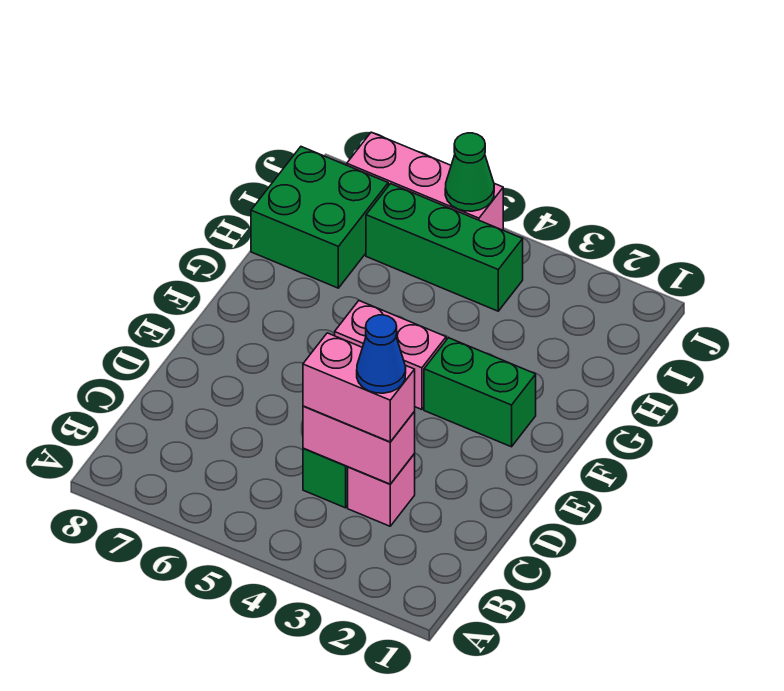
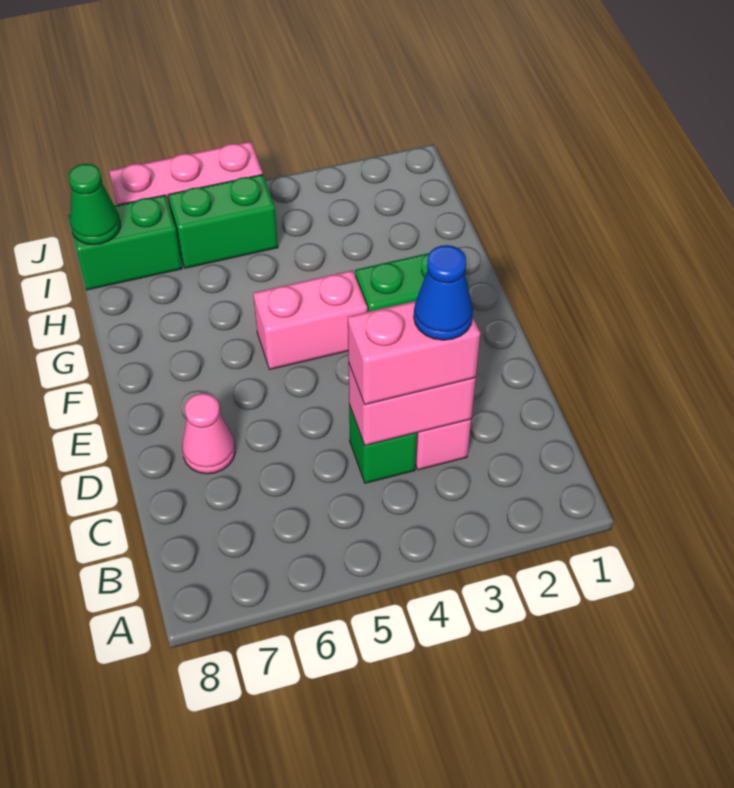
none -> pink cone D7 level 1
green brick H7:I8 level 1 -> green brick I7:I8 level 1
green brick I4:I6 level 1 -> green brick I5:I6 level 1
green cone J5 level 2 -> green cone I8 level 2

